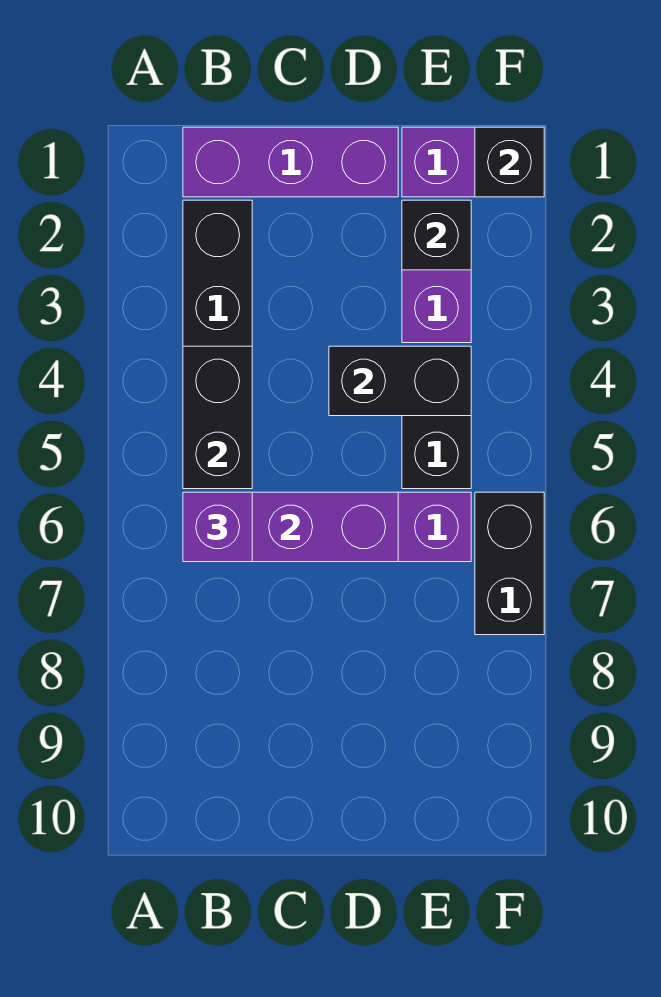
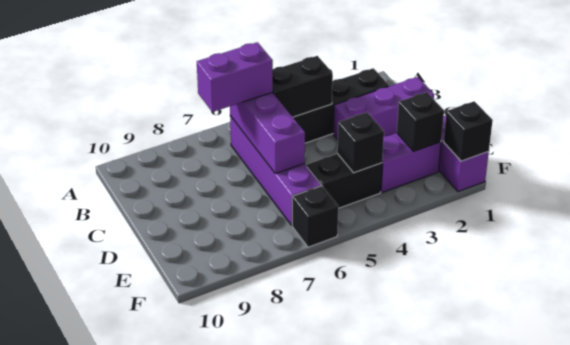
purple brick B1:D1 level 1 -> purple brick C1:C3 level 1
purple brick B6 level 3 -> purple brick B6:B7 level 3
black brick D4:E4 level 2 -> black brick E4 level 2
black brick F6:F7 level 1 -> black brick F6 level 1

